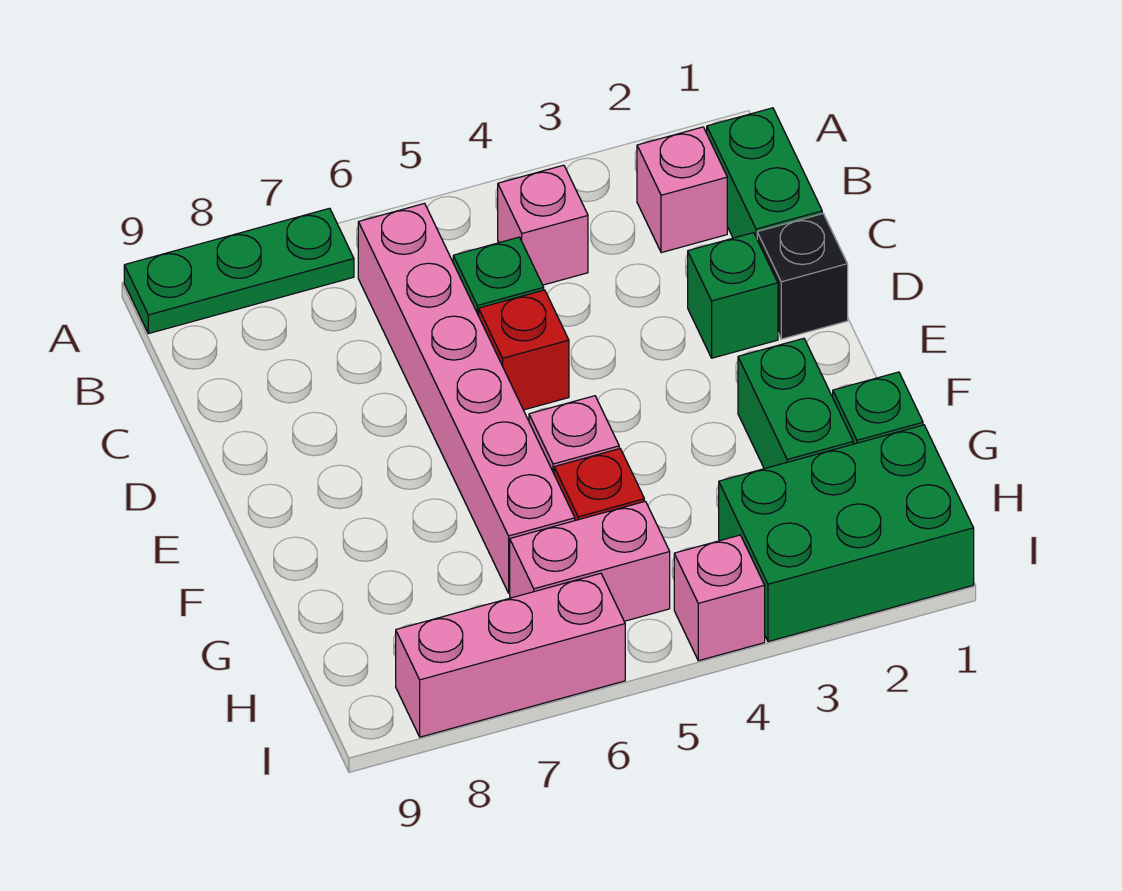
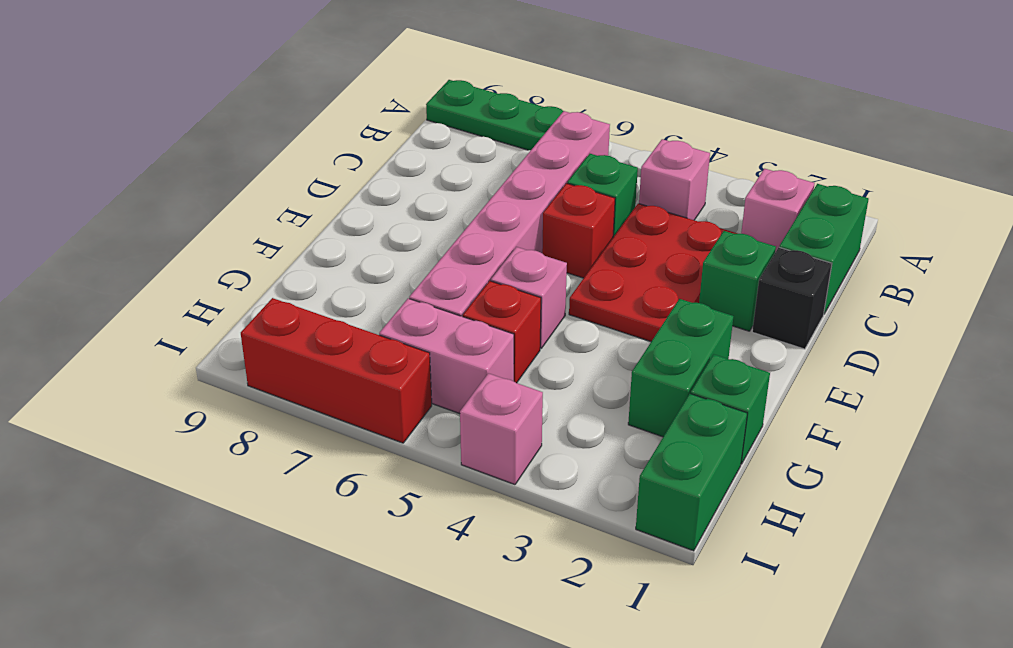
none -> red plate C3:E4 level 1
green brick H1:I3 level 1 -> green brick H1:I1 level 1
pink brick I6:I8 level 1 -> red brick I6:I8 level 1

